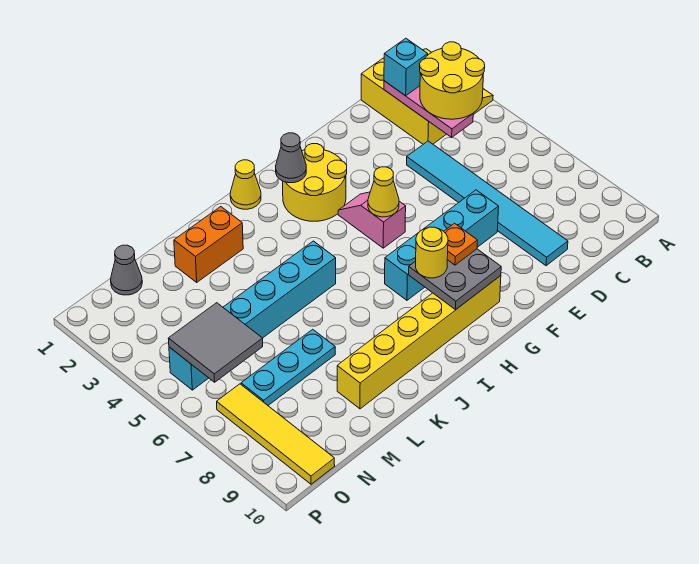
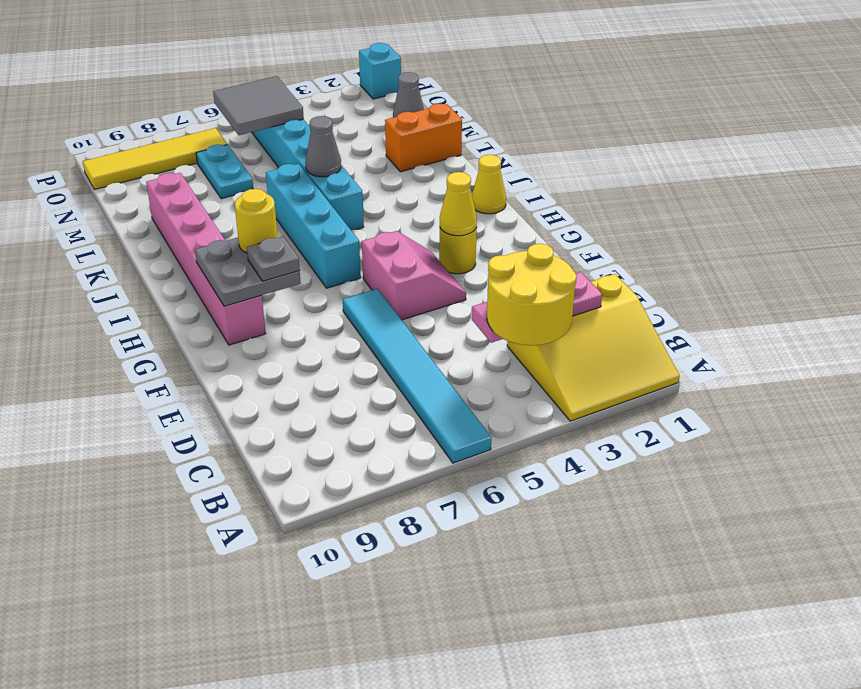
cyan brick C2 level 3 -> cyan brick P1 level 1
cyan tile D4:D9 level 1 -> cyan tile A6:F6 level 1
cyan brick E7:H7 level 1 -> cyan brick H6:K6 level 1
yellow round brick G2:H3 level 1 -> yellow round brick G3 level 1
pink slope G4:G5 level 1 top 5 -> pink slope F4:G5 level 1 top 5
yellow cone G5 level 2 -> yellow cone G3 level 2
orange plate G8 level 3 -> grey plate G8 level 3
yellow brick G9:L9 level 1 -> pink brick G9:L9 level 1
grey cone H2 level 2 -> grey cone K5 level 2
orange brick K2:L2 level 1 -> orange brick L1:L2 level 1
cyan plate L7:N7 level 1 -> cyan plate M7:N7 level 1

